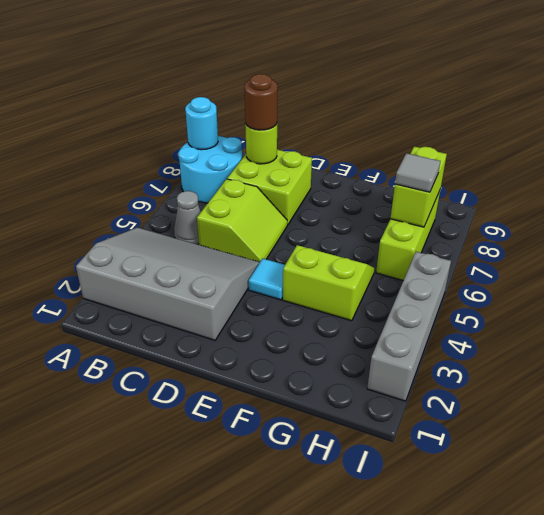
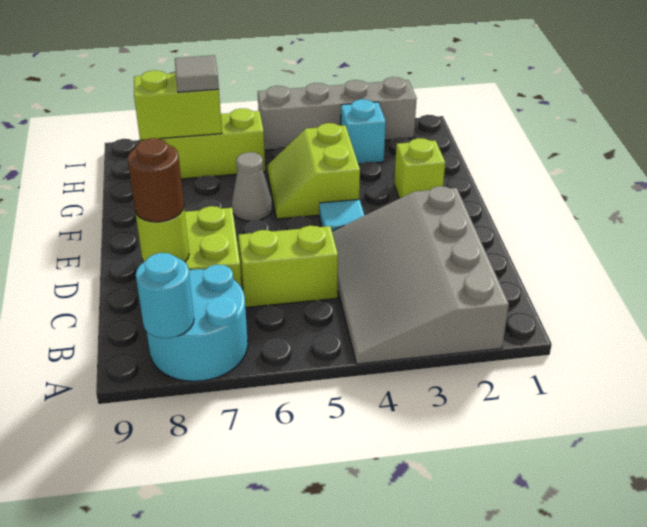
grey cone B5 level 1 -> grey cone F6 level 1
none -> lime brick F2 level 1
none -> cyan brick H3 level 1

